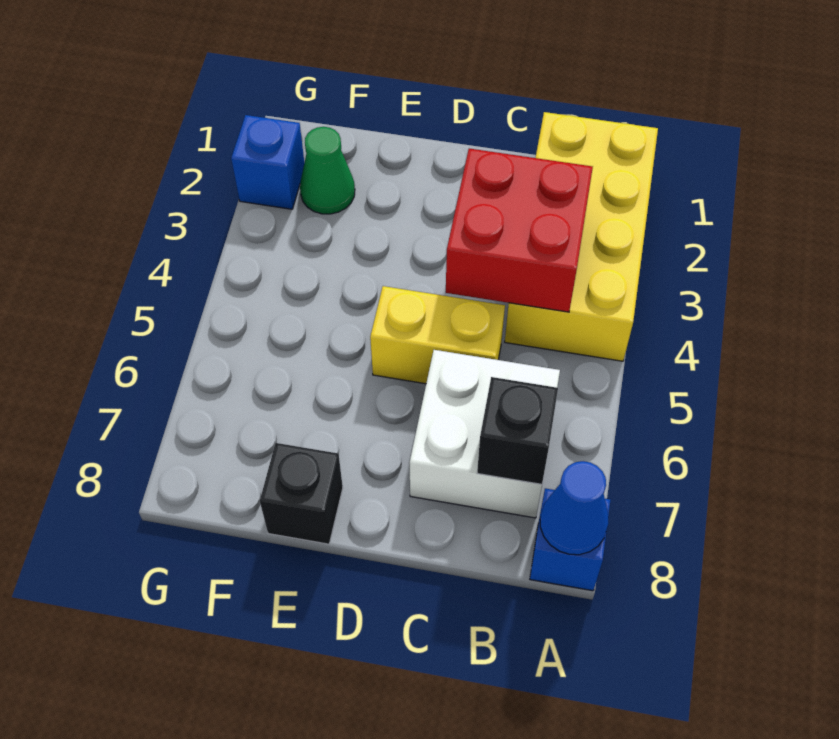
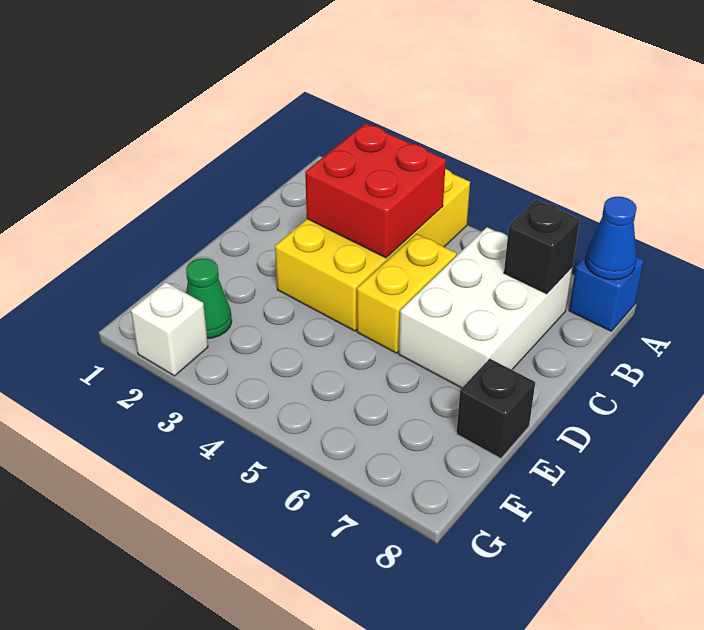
yellow brick A1:B4 level 1 -> yellow brick A3:D4 level 1
white brick B6:C7 level 1 -> white brick B6:D7 level 1
blue brick G2 level 1 -> white brick G2 level 1

